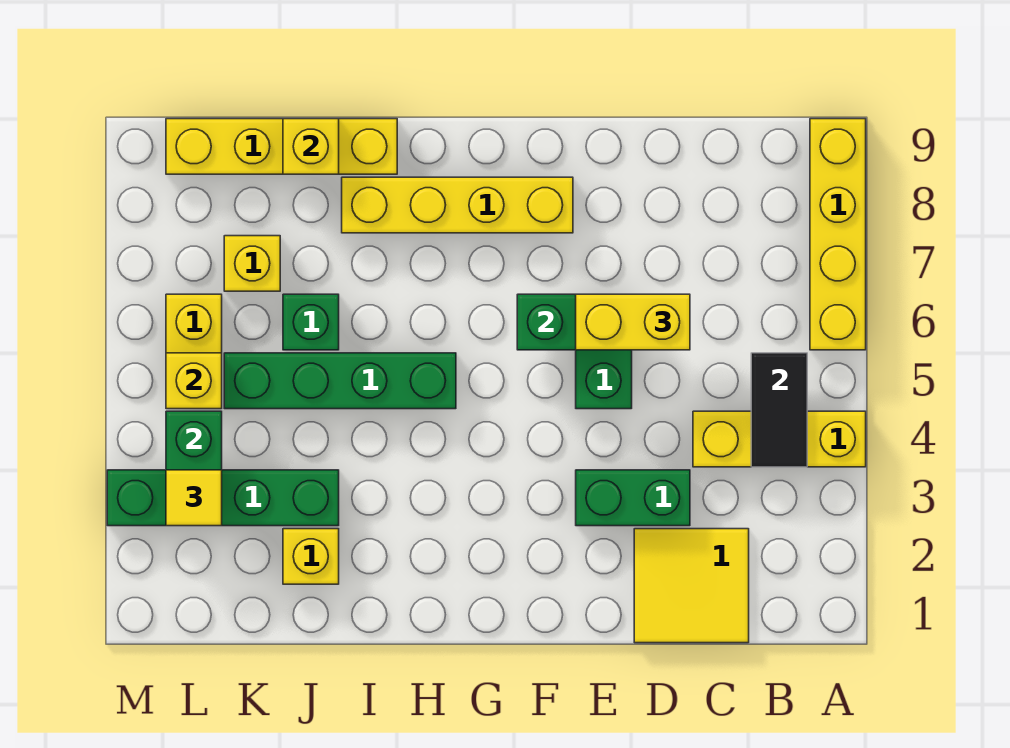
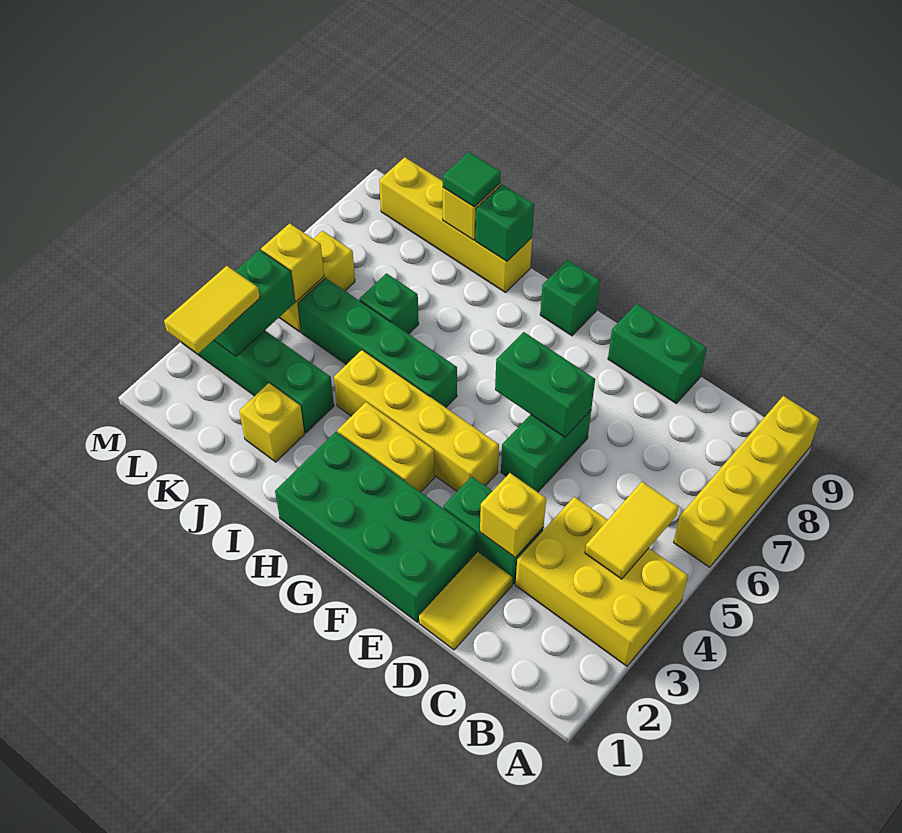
yellow brick A4:C4 level 1 -> yellow brick A3:C4 level 1
black tile B4:B5 level 2 -> yellow tile B4:B5 level 2
yellow tile C1:D2 level 1 -> yellow tile D1:D2 level 1
yellow brick D6:E6 level 3 -> yellow brick G3:H3 level 1
none -> green brick D9:E9 level 1
none -> green brick E1:H2 level 1
yellow brick F8:I8 level 1 -> yellow brick F4:I4 level 1
none -> green brick G9 level 1
none -> green brick I9 level 2
none -> green tile J9 level 3
yellow brick K7 level 1 -> yellow brick D3 level 2
yellow tile L3 level 3 -> yellow tile L2:L3 level 3

